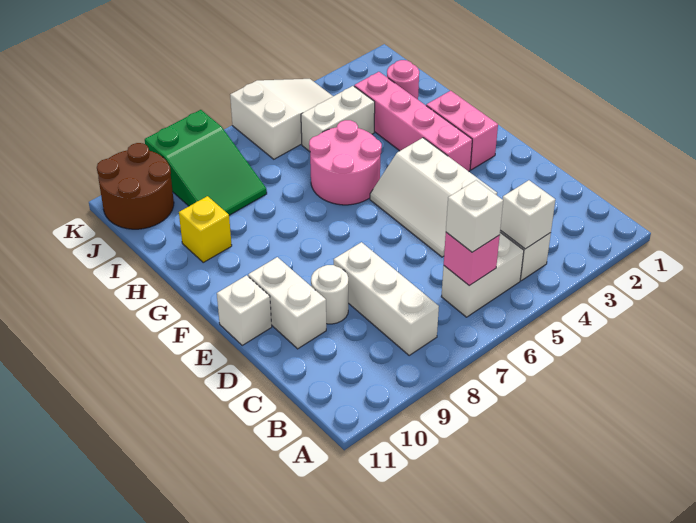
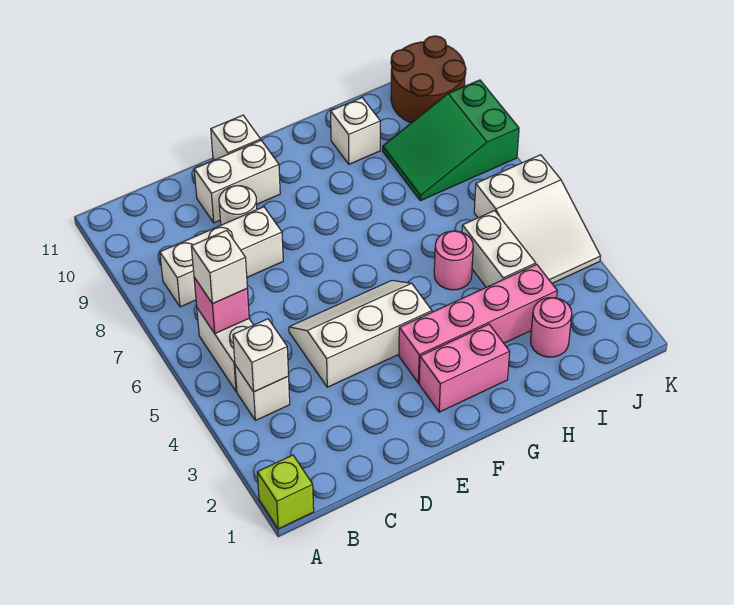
none -> lime brick A1 level 1
pink round brick G5:H6 level 1 -> pink round brick H5 level 1
yellow brick H10 level 1 -> white brick H10 level 1

